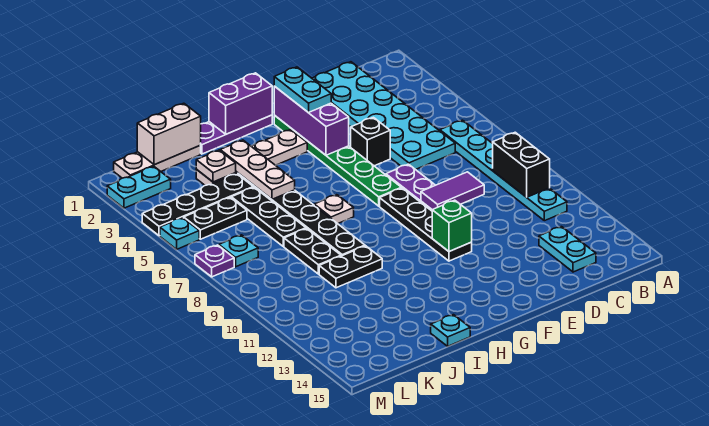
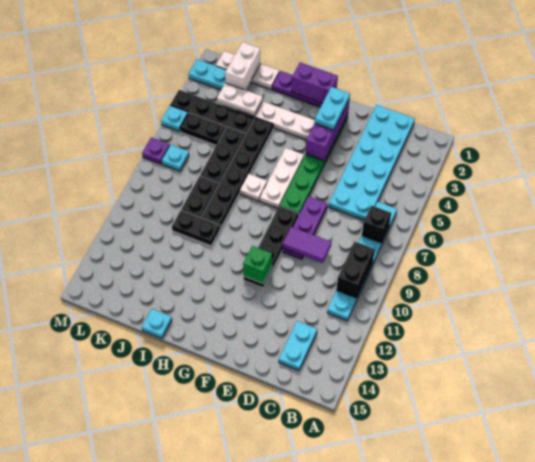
black brick E5 level 1 -> black brick B7 level 2
white plate I3:I5 level 2 -> white plate G5:G7 level 1
white brick J1:K1 level 2 -> white brick K1:K2 level 2
white plate J3 level 2 -> white plate J3:K3 level 2

